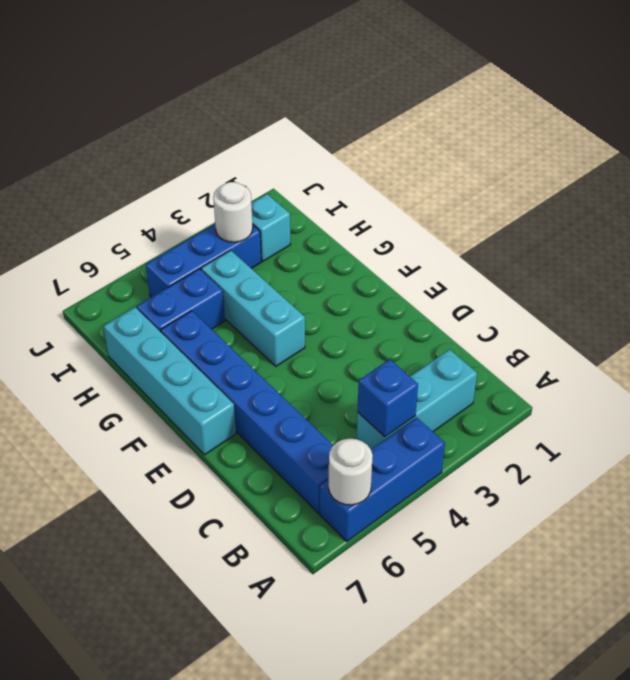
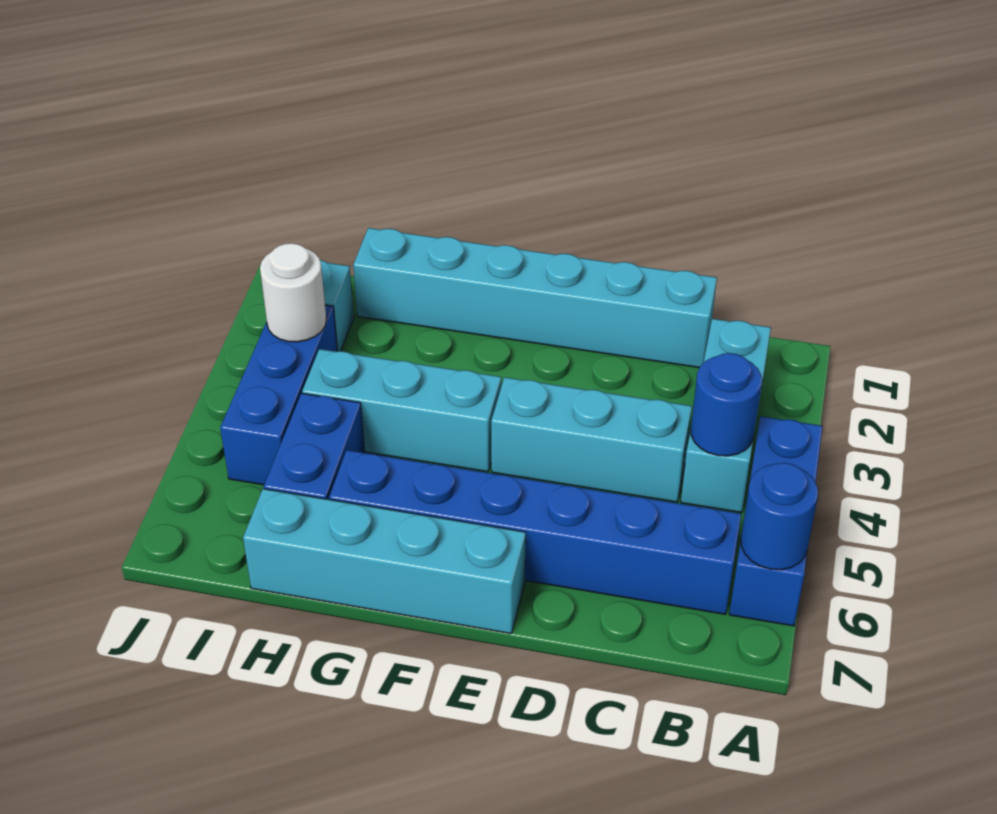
white round brick A6 level 2 -> blue round brick A6 level 2
blue brick B4 level 2 -> blue round brick B4 level 2
none -> cyan brick C1:H1 level 1
none -> cyan brick C4:E4 level 1

